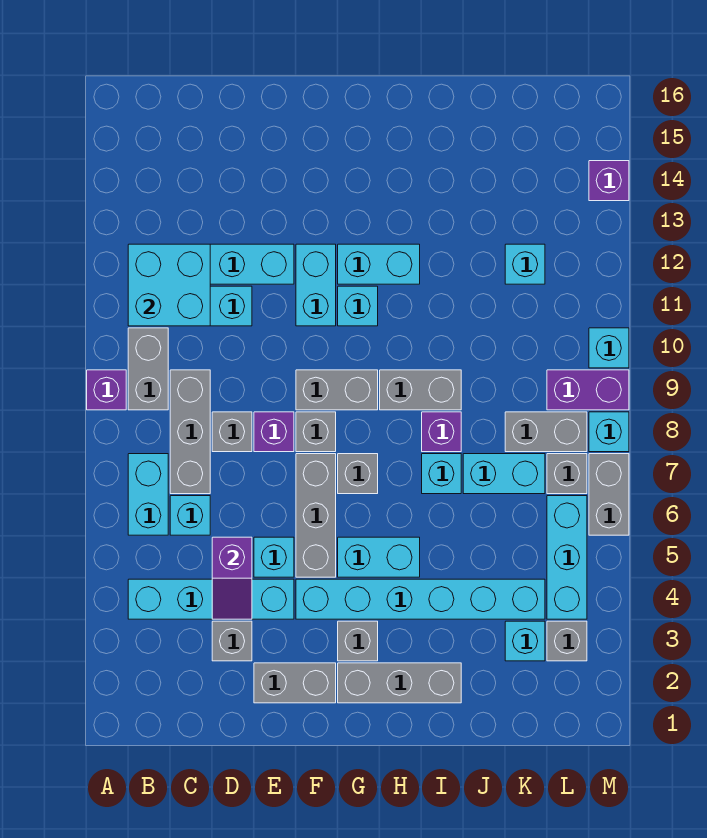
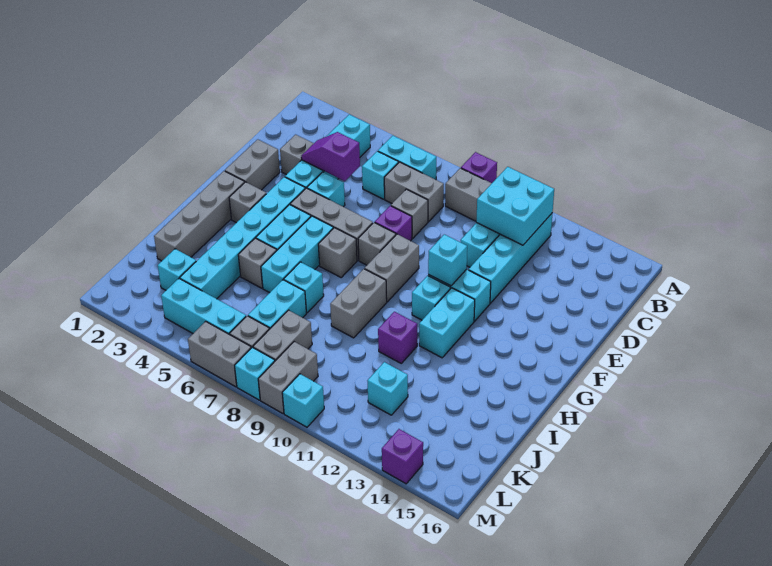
grey brick C7:C9 level 1 -> grey brick C7:C8 level 1
none -> cyan brick F11 level 2
grey brick G2:I2 level 1 -> grey brick G2:J2 level 1
none -> cyan brick G6:I6 level 1
purple brick I8 level 1 -> purple brick I11 level 1
grey brick L3 level 1 -> grey brick I5 level 1
purple brick L9:M9 level 1 -> grey brick L9:M9 level 1

